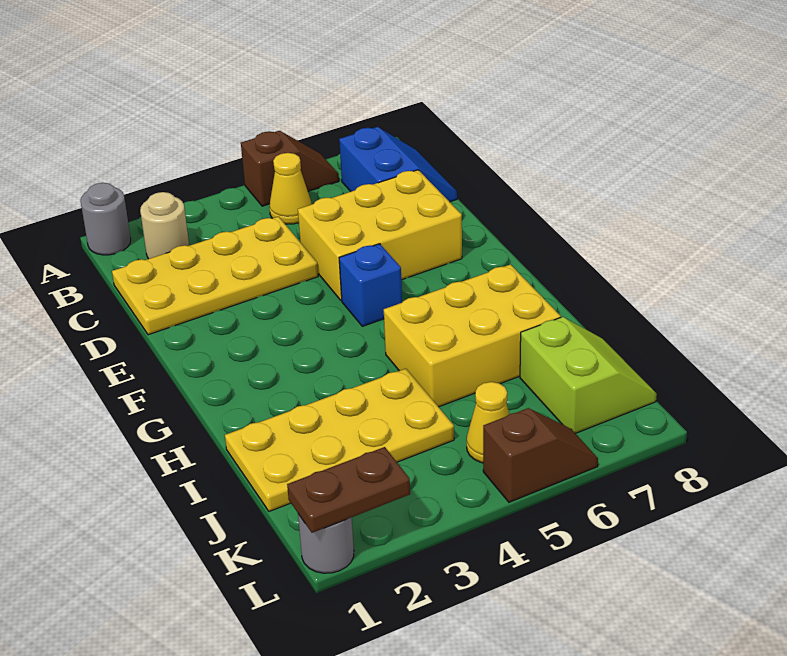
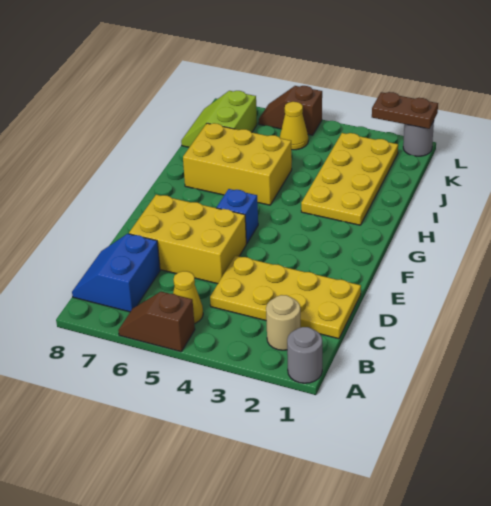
yellow plate I1:J4 level 1 -> yellow plate H2:K3 level 1

